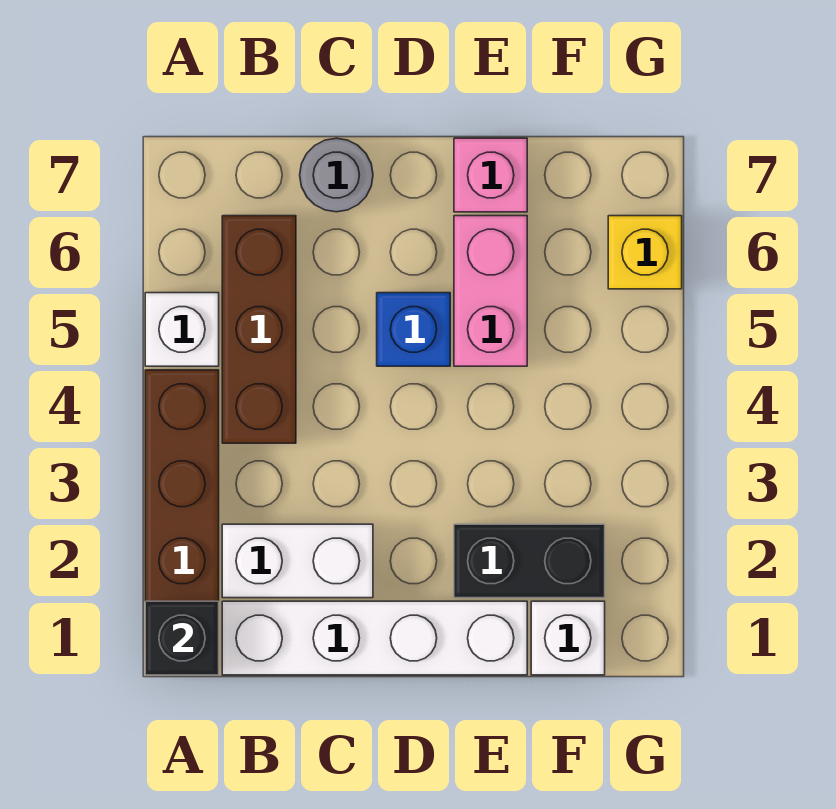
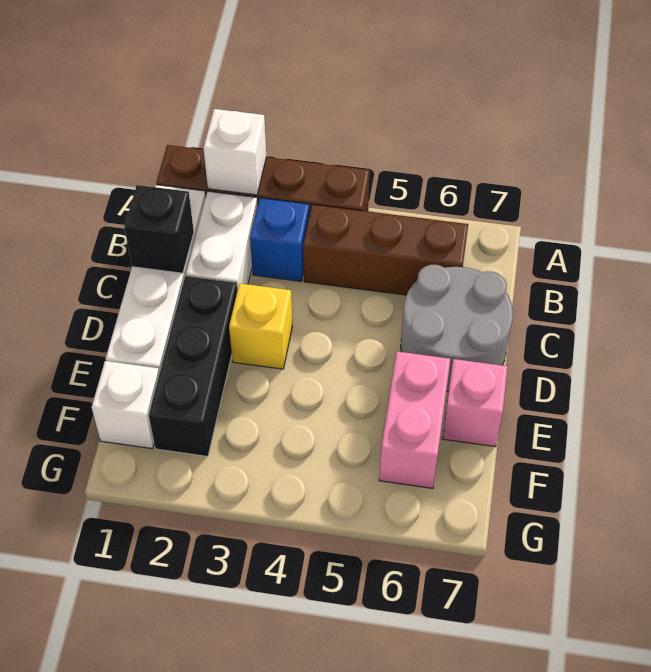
black brick A1 level 2 -> black brick C1 level 2
white brick A5 level 1 -> white brick A2 level 2
grey round brick C7 level 1 -> grey round brick C6:D7 level 1
blue brick D5 level 1 -> blue brick B3 level 1
black brick E2:F2 level 1 -> black brick D2:F2 level 1
pink brick E5:E6 level 1 -> pink brick E6:F6 level 1
yellow brick G6 level 1 -> yellow brick D3 level 1

